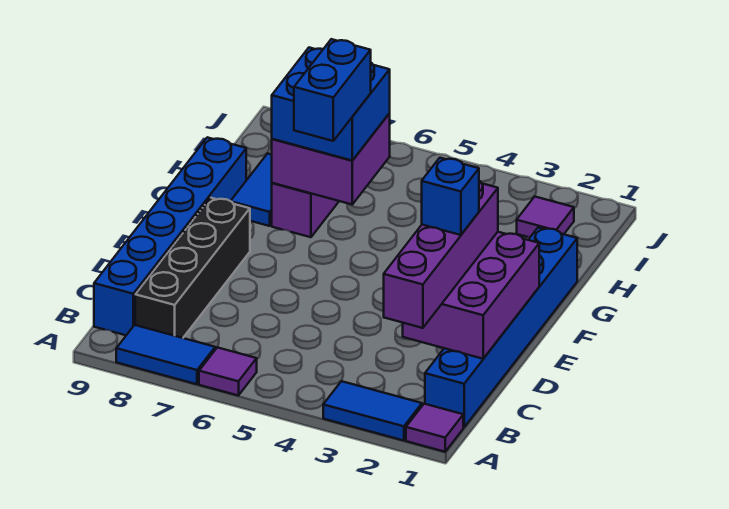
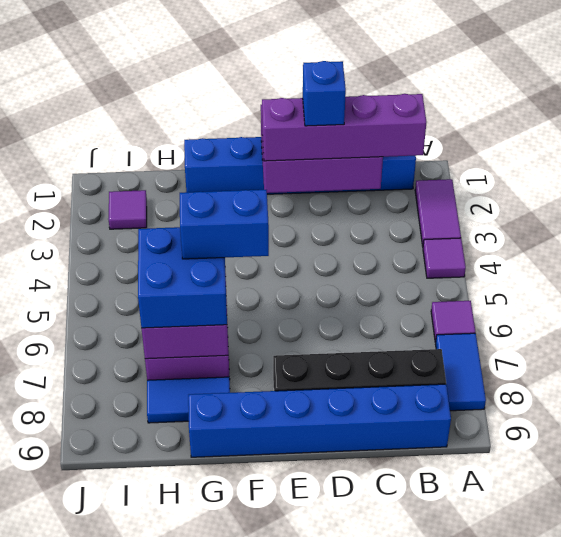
purple tile A1 level 1 -> purple tile A4 level 1
blue tile A2:A3 level 1 -> purple tile A2:A3 level 1

